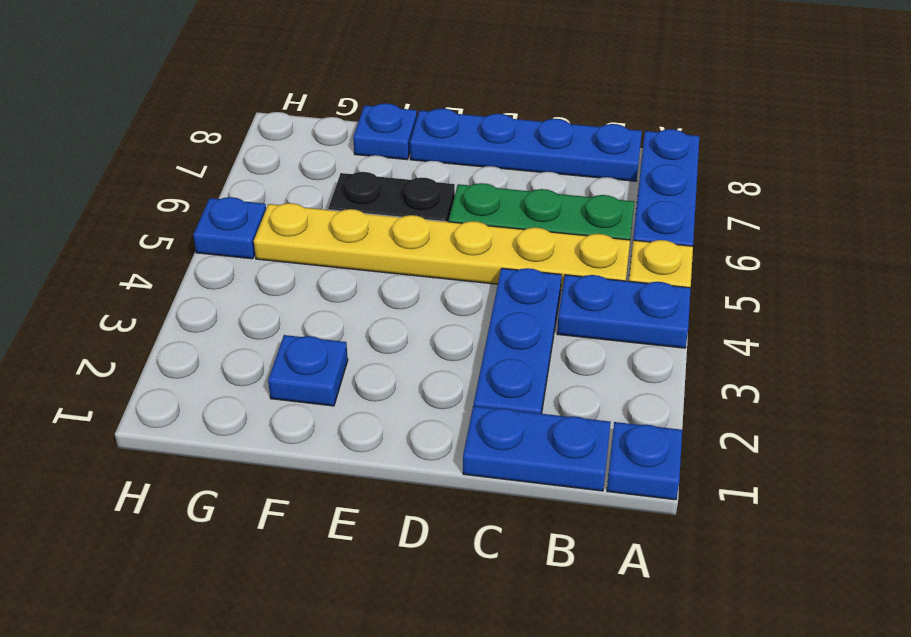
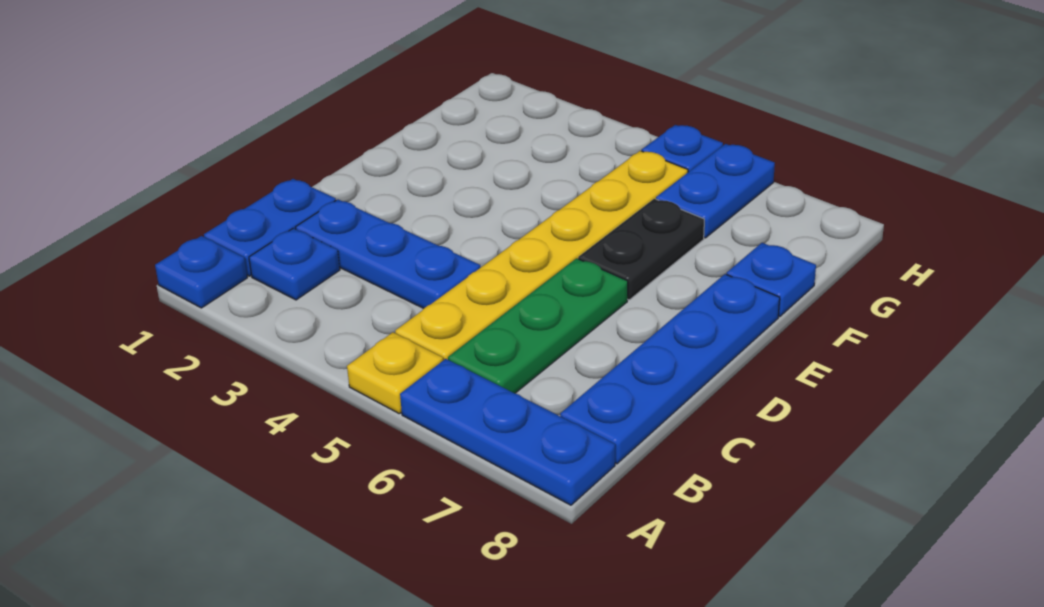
blue plate A4:B4 level 1 -> blue plate G6:H6 level 1
blue plate F2 level 1 -> blue plate B2 level 1

